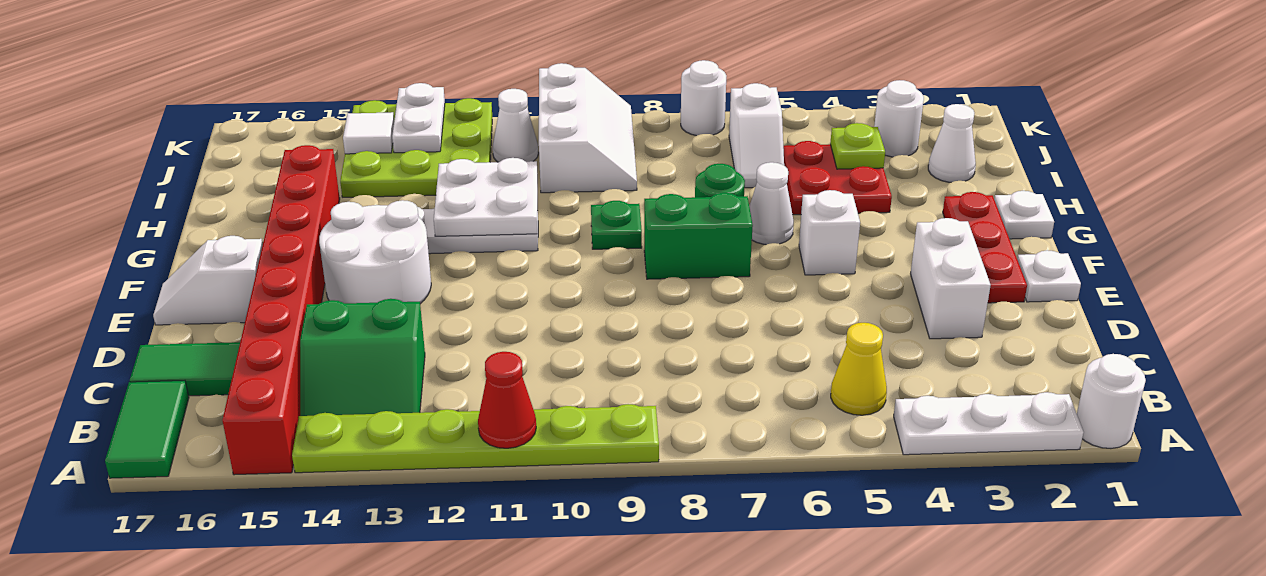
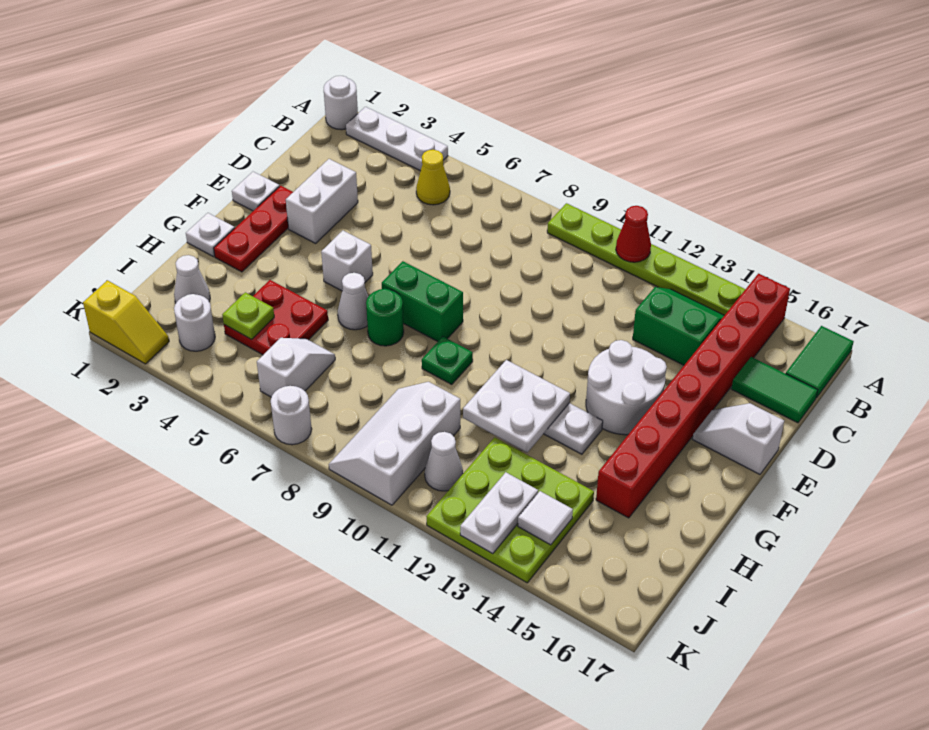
white slope E16:E17 level 1 top 16 -> white slope E16:E17 level 1 top 17
none -> yellow slope K1:K2 level 1 top 1

